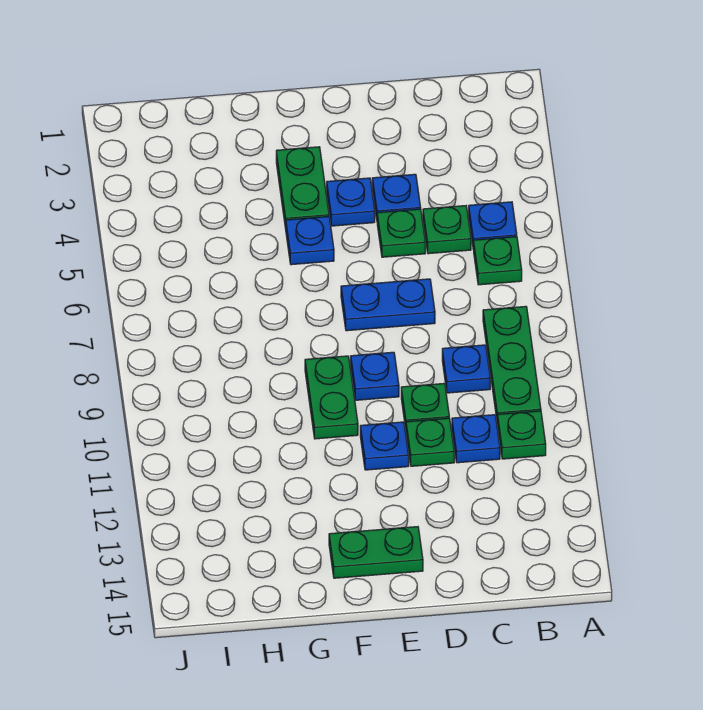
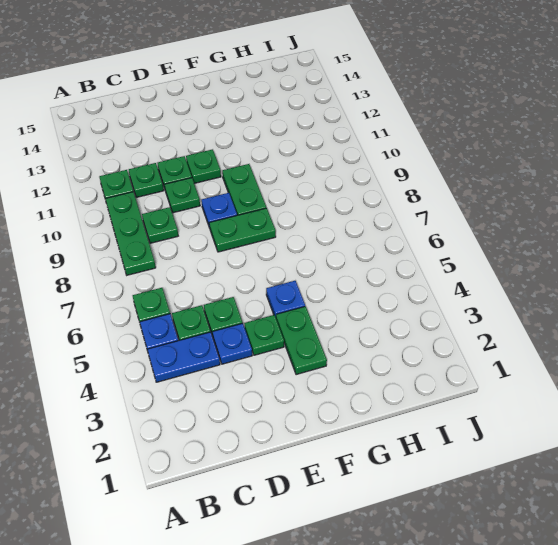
blue plate C9 level 1 -> green plate C9 level 1
blue plate C11 level 1 -> green plate C11 level 1
blue plate D7:E7 level 1 -> blue plate B4:C4 level 1
blue plate E4 level 1 -> green plate E4 level 1
blue plate E11 level 1 -> green plate E11 level 1
green plate E14:F14 level 1 -> green plate E8:F8 level 1

